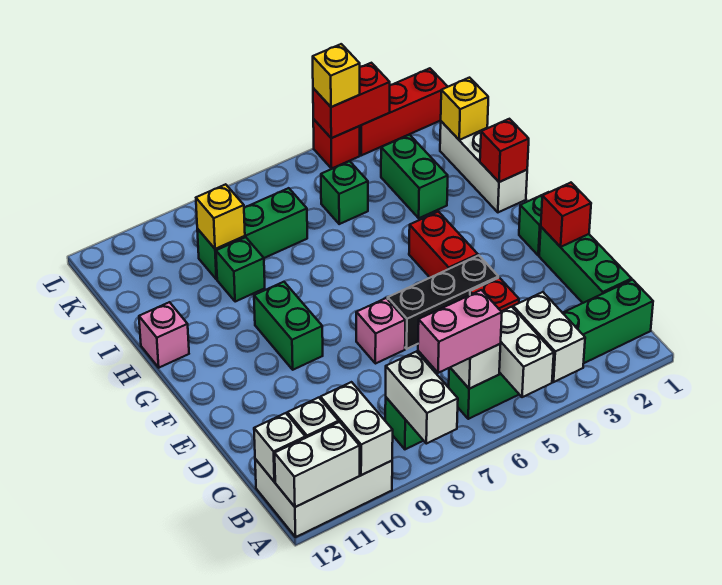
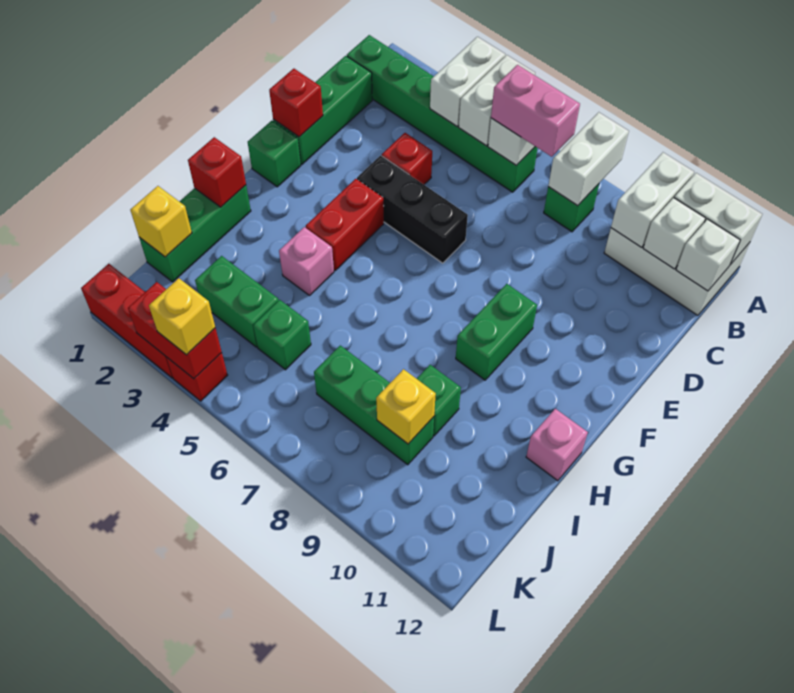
pink brick E7 level 1 -> pink brick H4 level 1
white brick H1:J1 level 1 -> green brick H1:J1 level 1
green brick I3:J3 level 1 -> green brick J3:J4 level 1

